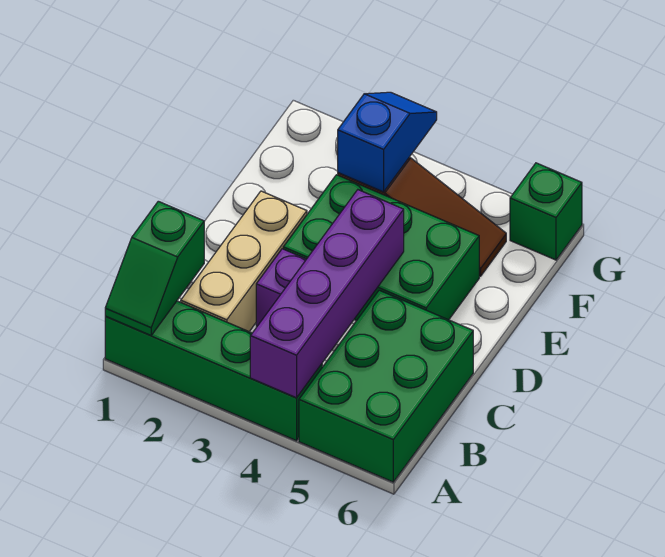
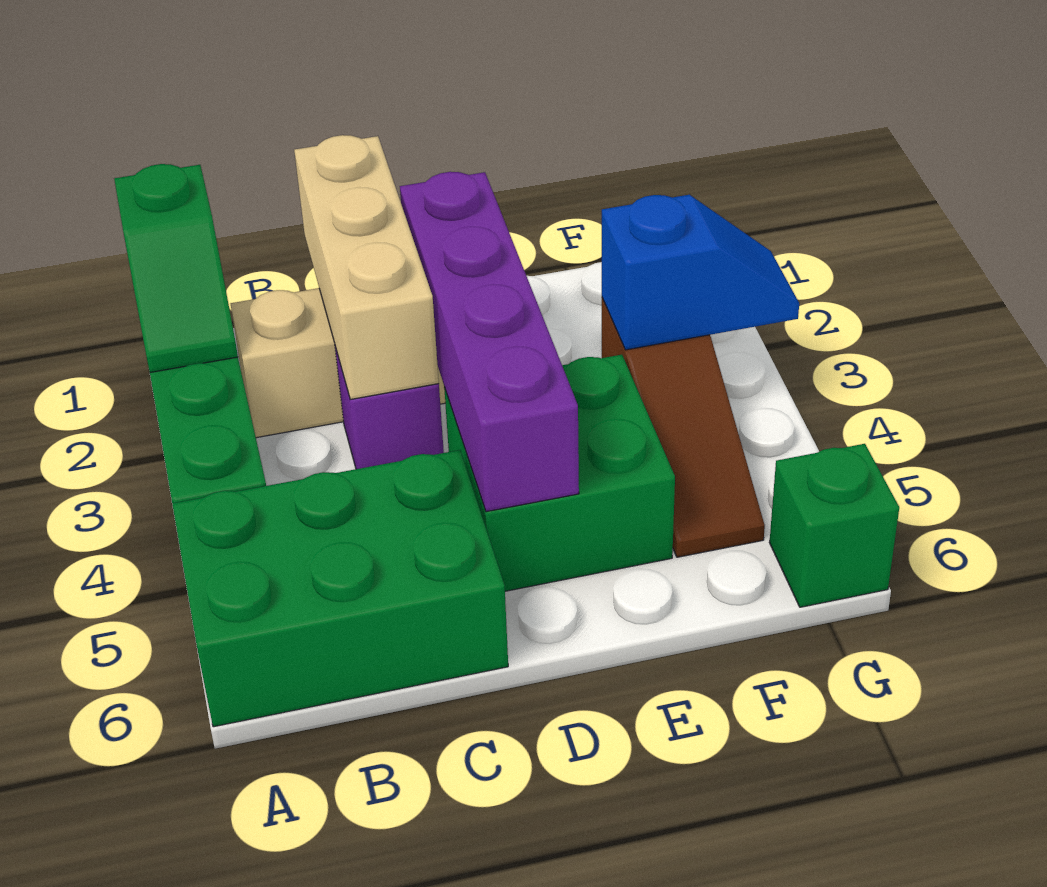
green slope A1:B1 level 2 top B -> green slope A1:A2 level 2 top 1
purple brick A4:D4 level 2 -> purple brick D2:D5 level 2
none -> tan brick C1:C3 level 2
green brick D3:E5 level 1 -> green brick D4:E5 level 1

